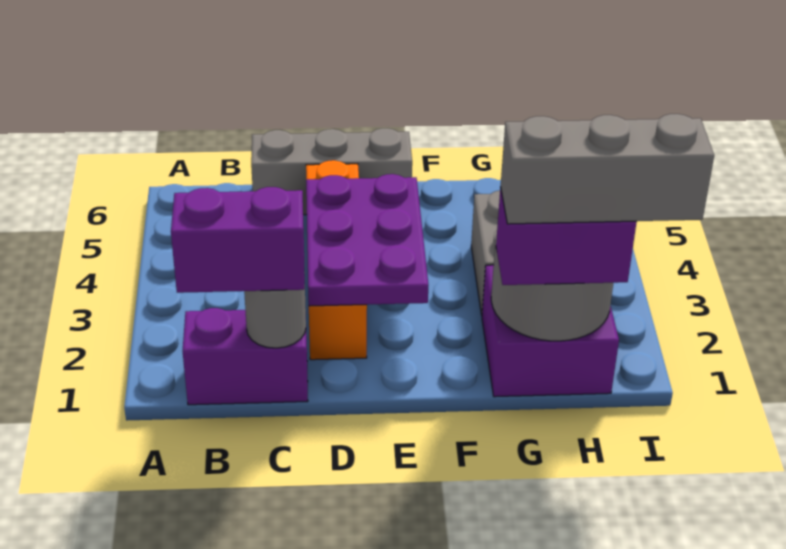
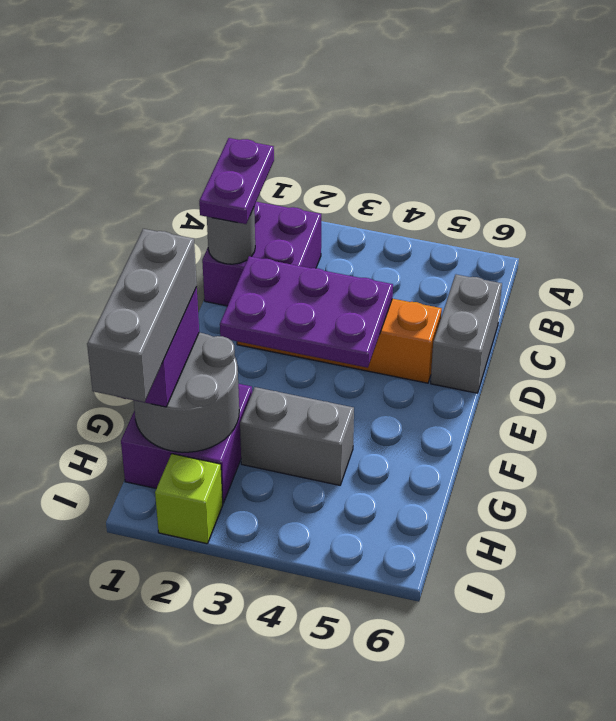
purple brick B1:C1 level 1 -> purple brick B1:C2 level 1
purple brick B1:C1 level 3 -> purple plate B1:C1 level 3
grey brick C6:E6 level 1 -> grey brick C6:D6 level 1
none -> lime brick I2 level 1

